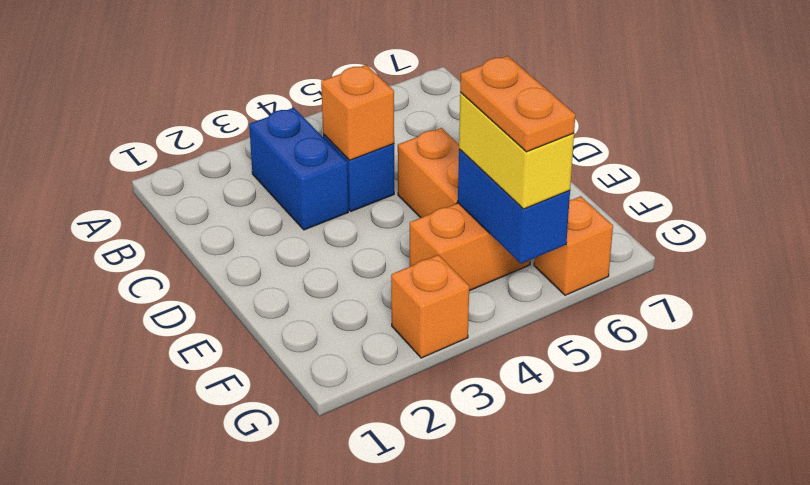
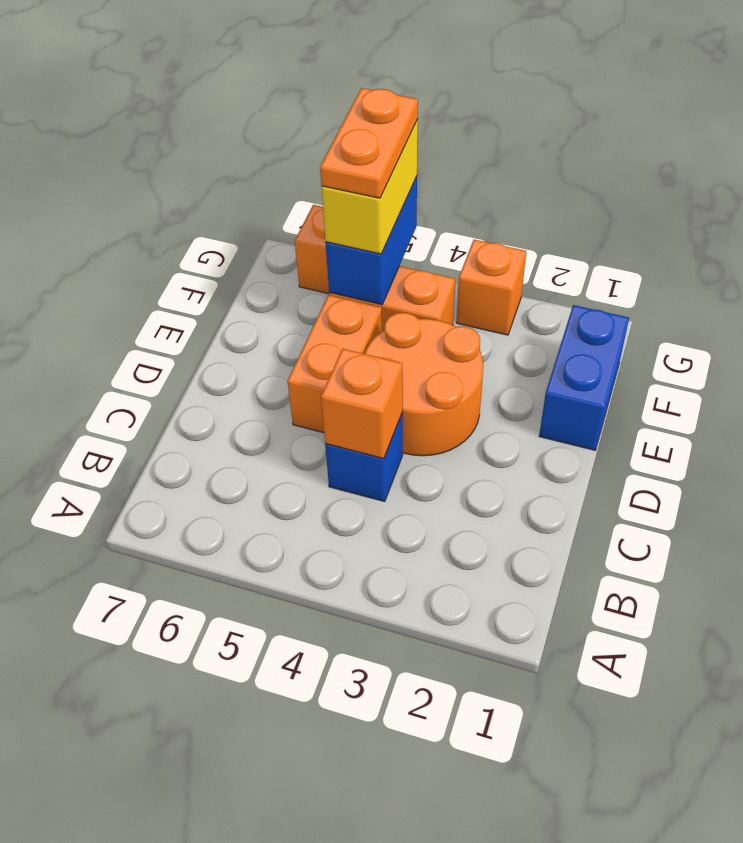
blue brick B3:C3 level 1 -> blue brick E1:F1 level 1
none -> orange round brick D3:E4 level 1

